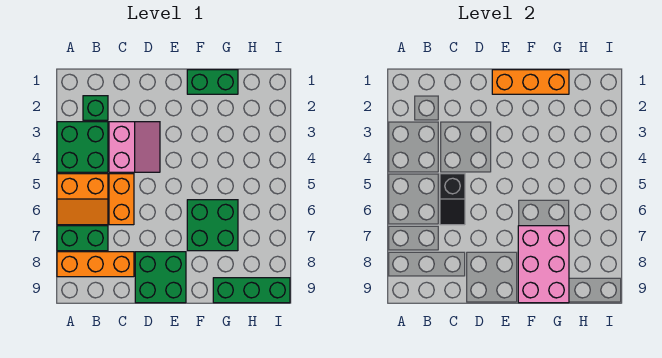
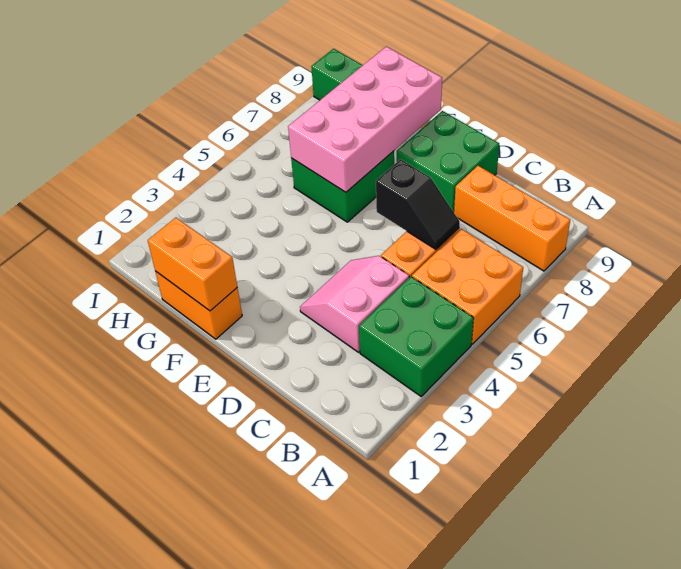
orange slope A5:B6 level 1 top 5 -> orange brick A5:B6 level 1
green brick A7:B7 level 1 -> none
green brick B2 level 1 -> none
black slope C5:C6 level 2 top 5 -> black slope C6:D6 level 2 top D
orange brick E1:G1 level 2 -> orange brick F1:G1 level 2
green brick F1:G1 level 1 -> orange brick F1:G1 level 1
pink brick F7:G9 level 2 -> pink brick F6:G9 level 2

